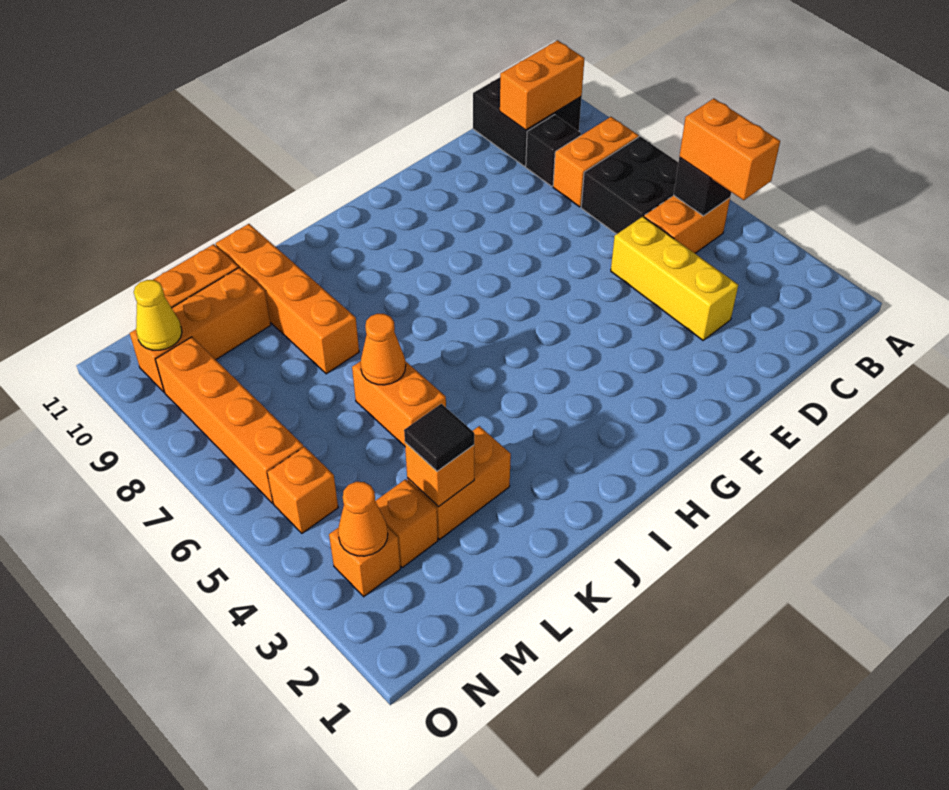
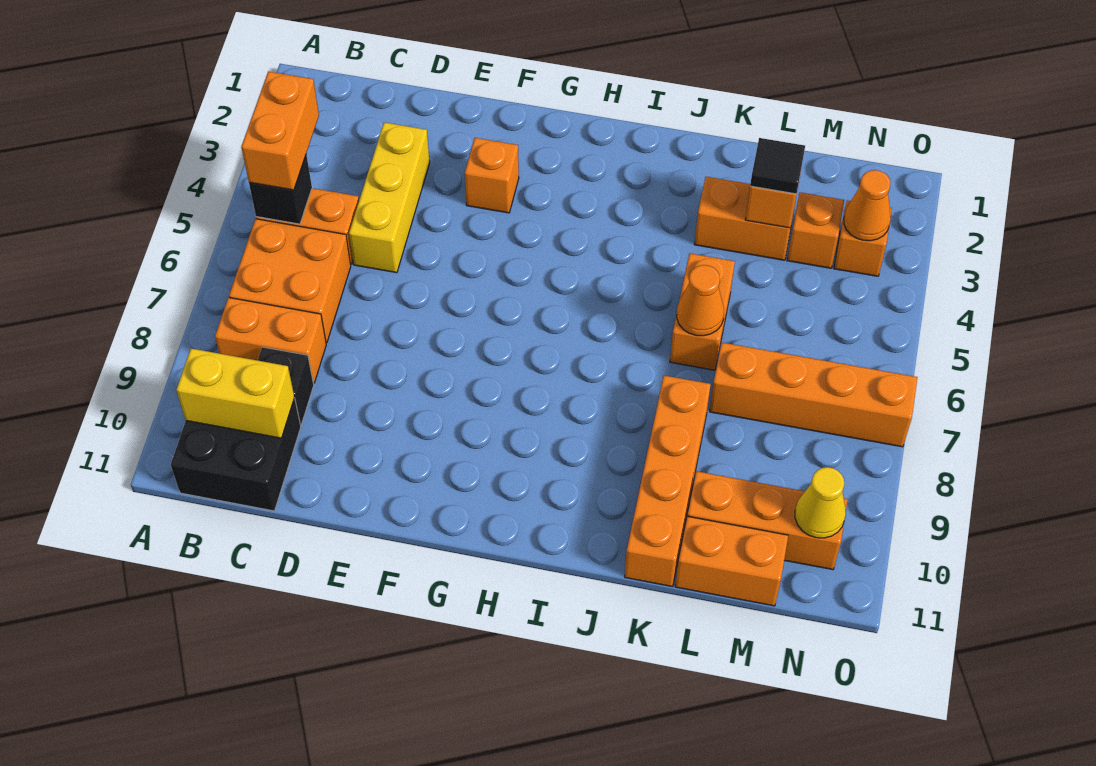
black brick B6:C7 level 1 -> orange brick B6:C7 level 1
orange brick B10:C10 level 2 -> yellow brick B10:C10 level 2
orange brick N5 level 1 -> orange brick F3 level 1
orange brick N6:N9 level 1 -> orange brick L7:O7 level 1

